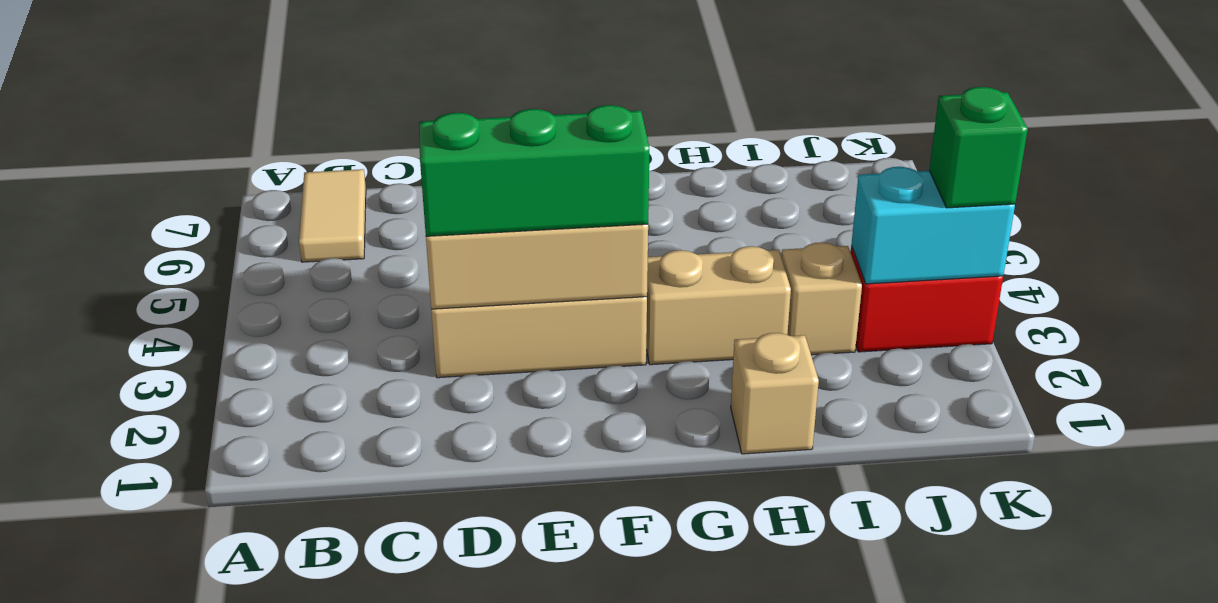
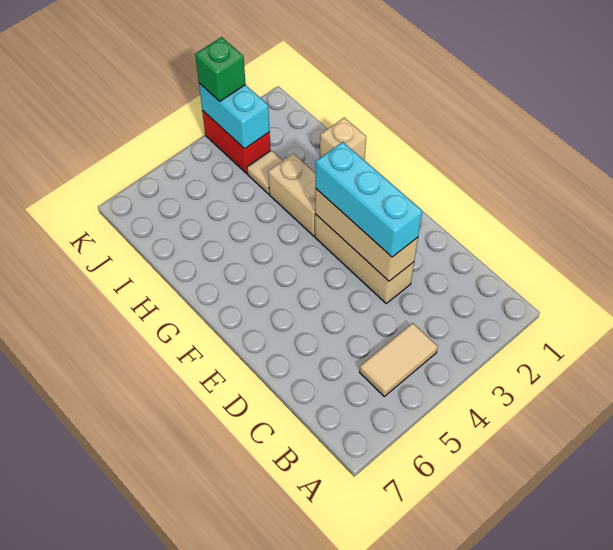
tan tile B6:B7 level 1 -> tan tile B4:B5 level 1
green brick D3:F3 level 3 -> cyan brick D3:F3 level 3
tan brick I3 level 1 -> tan tile I3 level 1

